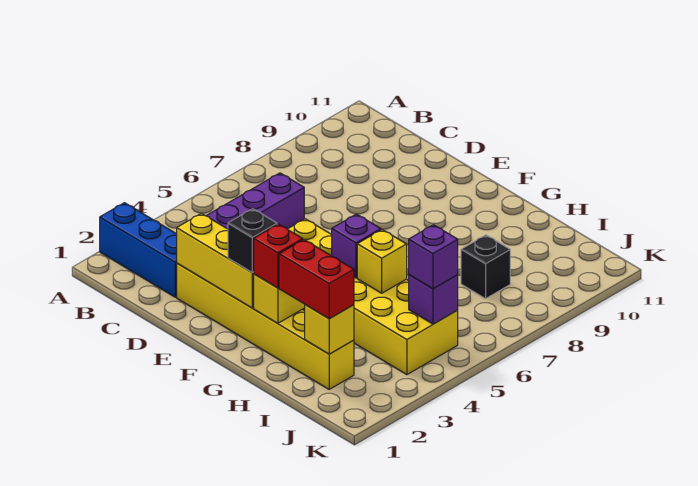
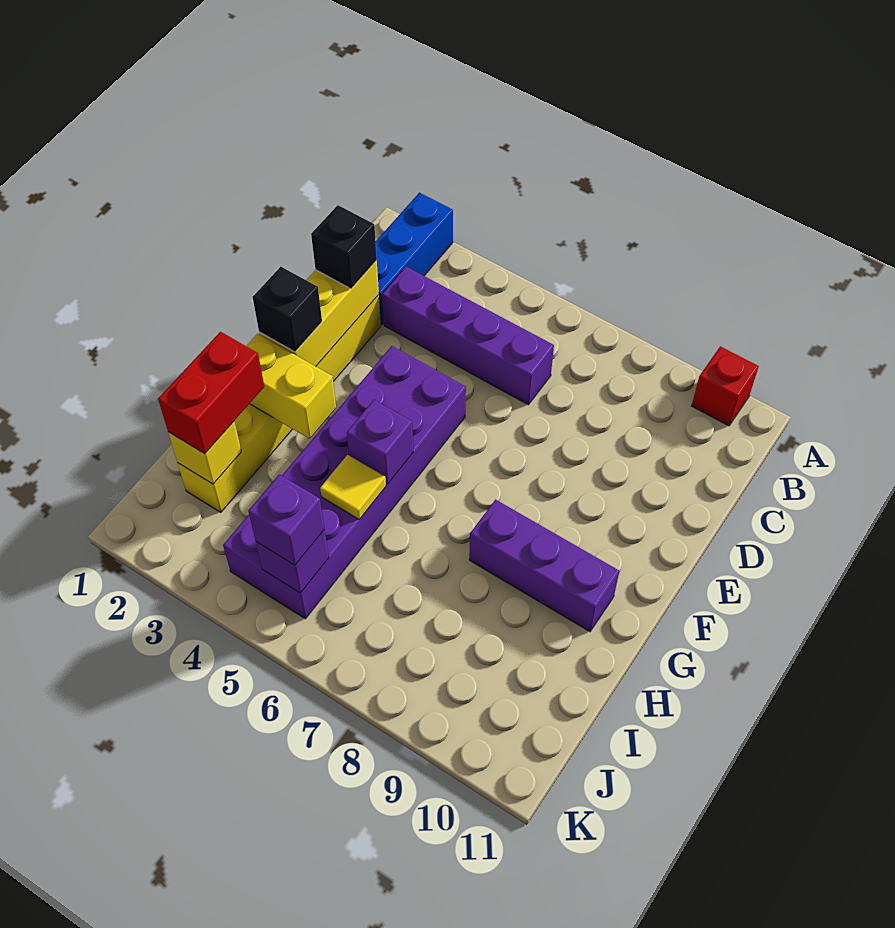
yellow brick E4:J5 level 1 -> purple brick E4:J5 level 1
red brick G2 level 3 -> red brick A10 level 1
none -> purple brick G8:G10 level 1
yellow brick H5 level 2 -> yellow tile H5 level 2
black brick I8 level 1 -> black brick D2 level 3

